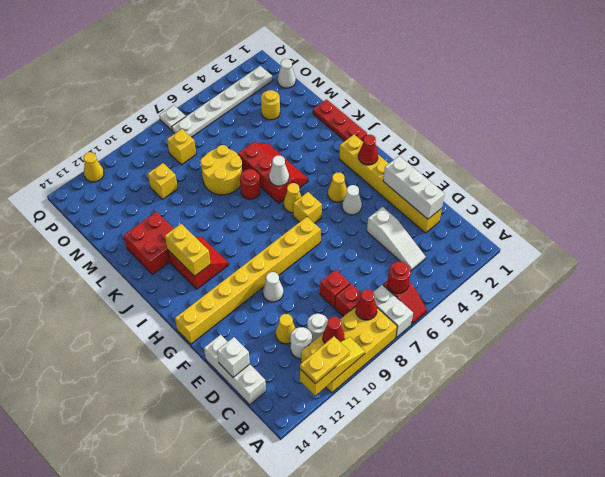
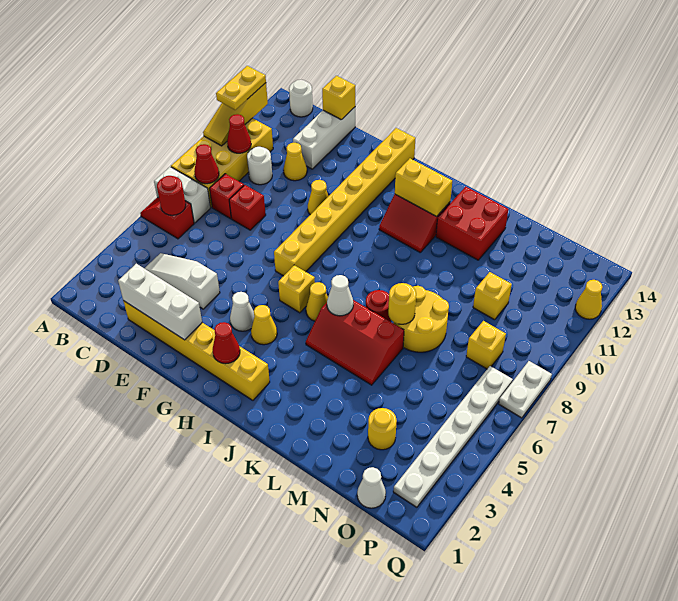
white round brick C11 level 1 -> white round brick B14 level 1
white brick C14:E14 level 1 -> white brick D12:D14 level 1
white brick D14 level 2 -> yellow brick D14 level 2
white cone F10 level 1 -> yellow cone F10 level 1
red plate J1:L1 level 1 -> none
none -> yellow round brick L7 level 2
white plate Q7 level 1 -> white plate Q7:Q8 level 1

